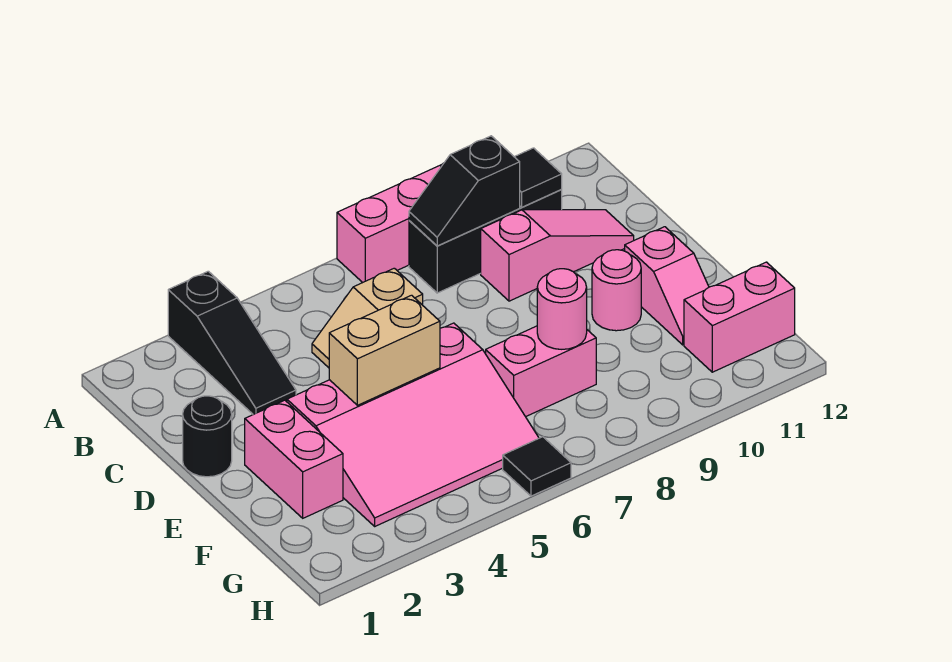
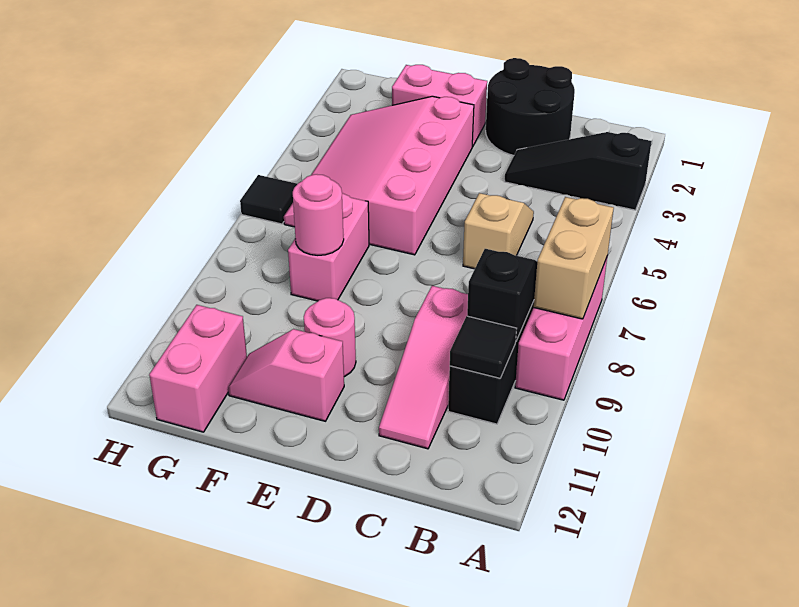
black round brick D1 level 1 -> black round brick C1:D2 level 1
tan brick E4:E5 level 2 -> tan brick A7:A8 level 2

